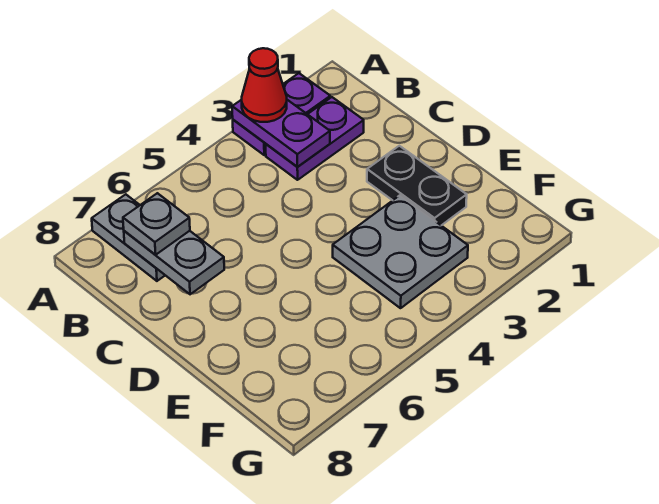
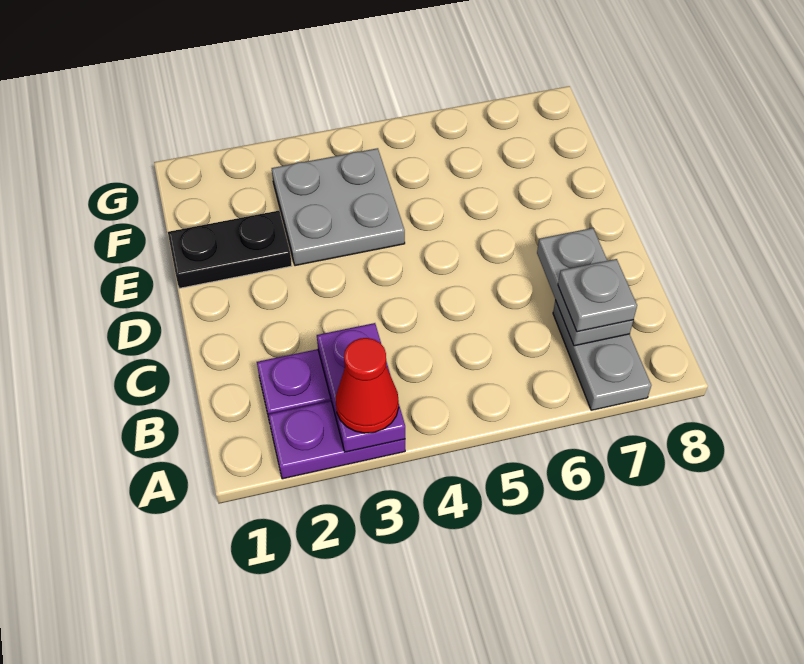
black plate D2:E2 level 1 -> black plate E1:E2 level 1

